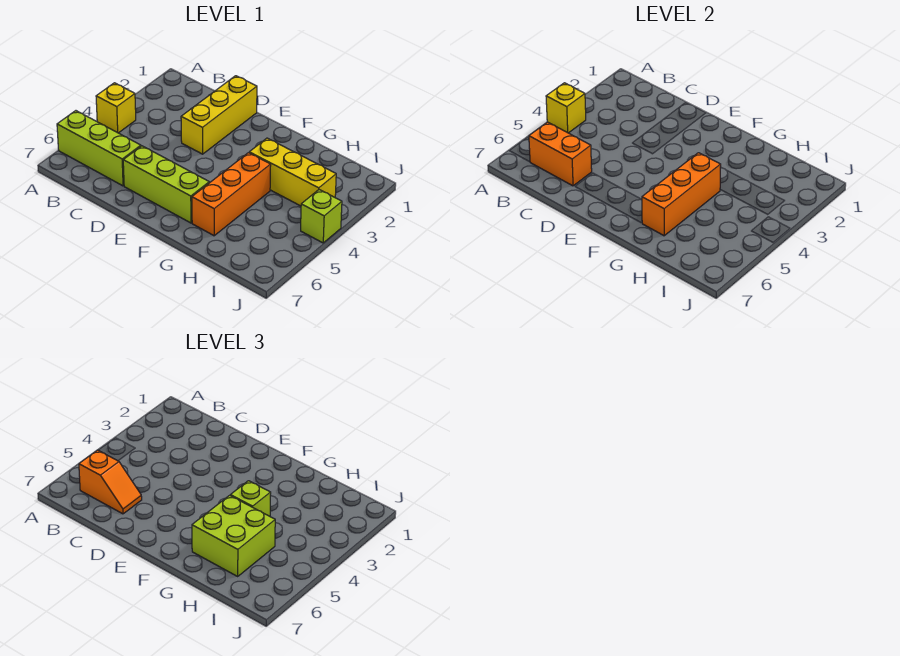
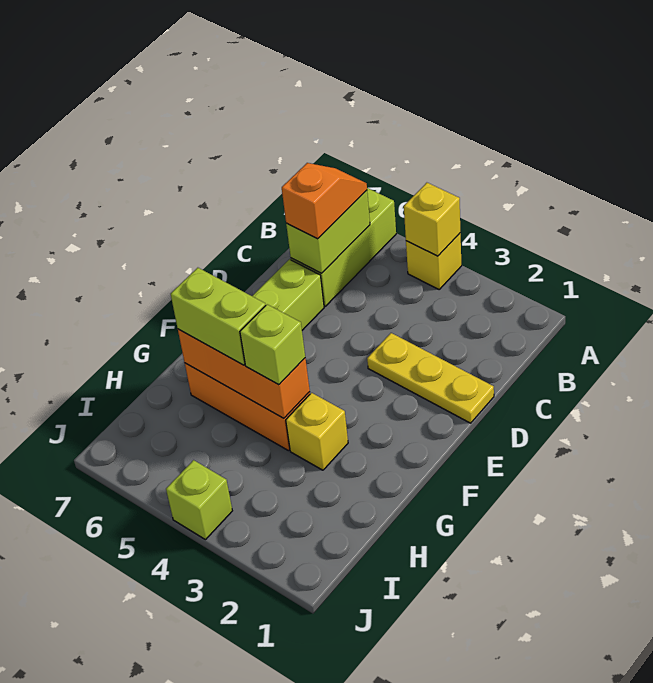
orange brick B6:C6 level 2 -> lime brick B6:C6 level 2
orange slope B6:C6 level 3 top B -> orange slope B6:C6 level 3 top C
yellow brick D1:D3 level 1 -> yellow plate D1:D3 level 1
yellow brick G3:I3 level 1 -> yellow brick G3 level 1
lime brick G5:H6 level 3 -> lime brick G5:G6 level 3

